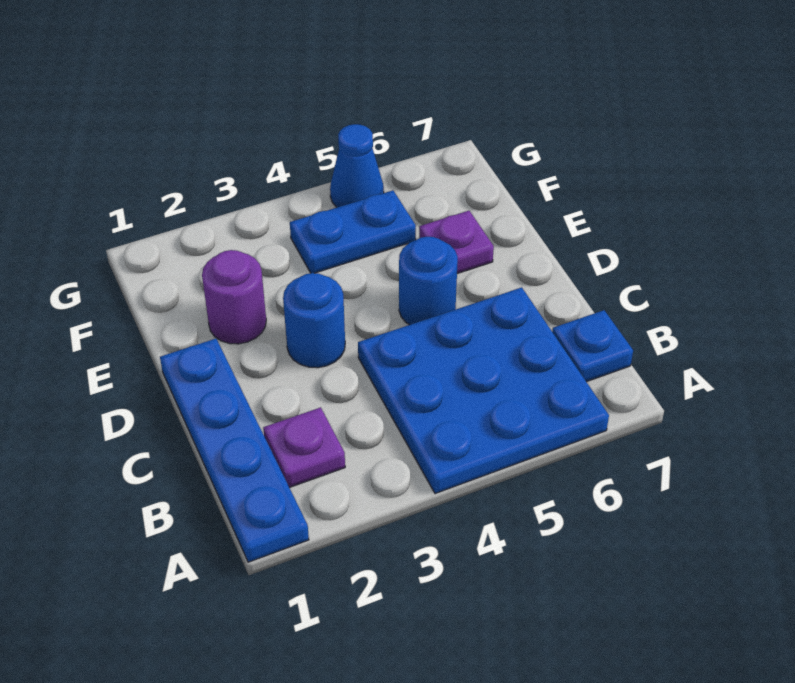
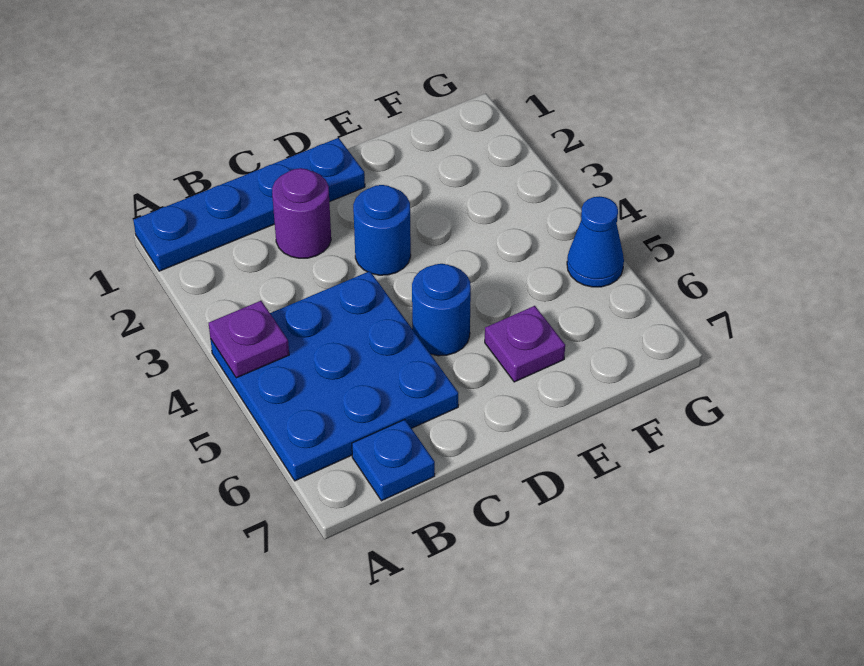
purple plate B2 level 1 -> purple plate A4 level 2
purple round brick E2 level 1 -> purple round brick C2 level 1
blue plate F4:F5 level 1 -> none

